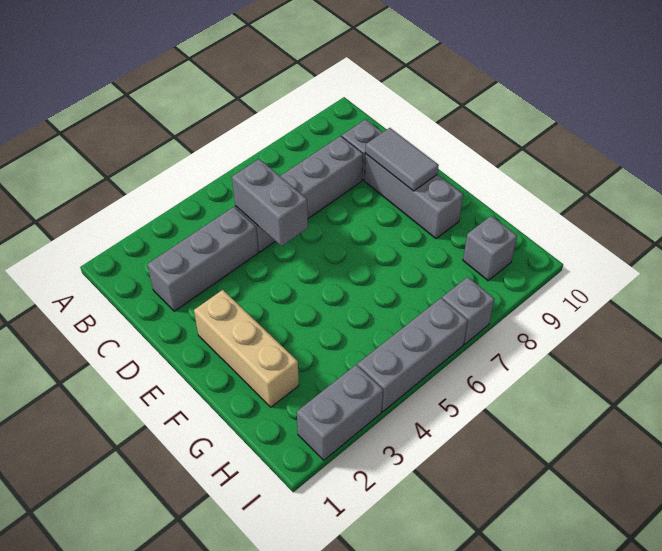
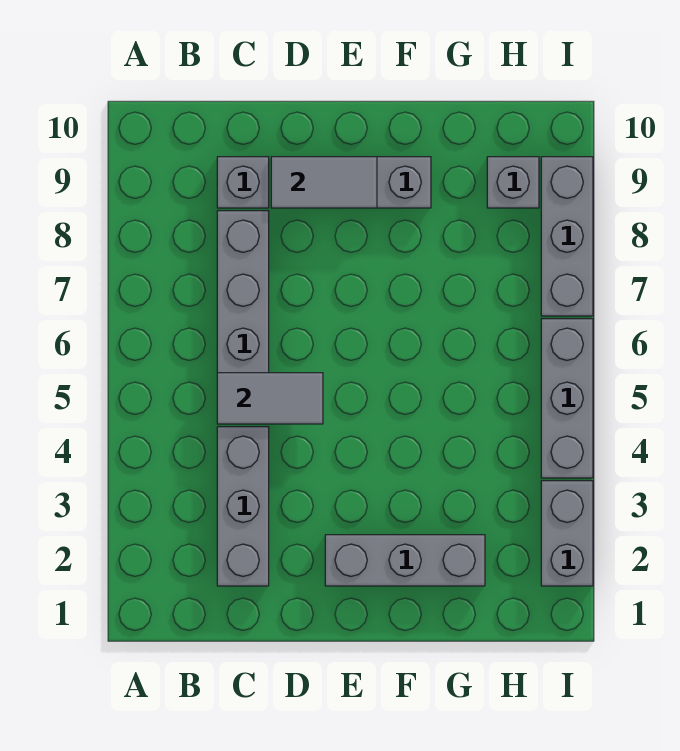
grey brick C5:D5 level 2 -> grey tile C5:D5 level 2
tan brick E2:G2 level 1 -> grey brick E2:G2 level 1
grey brick I7 level 1 -> grey brick I7:I9 level 1

